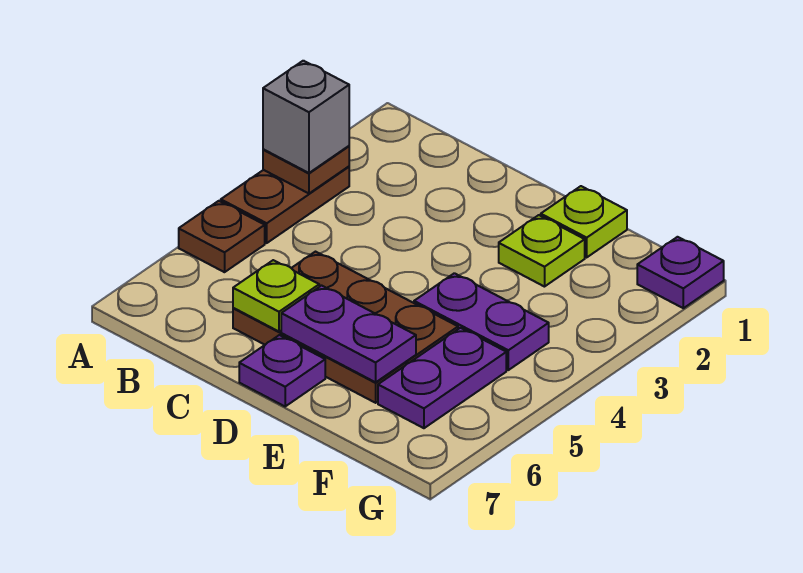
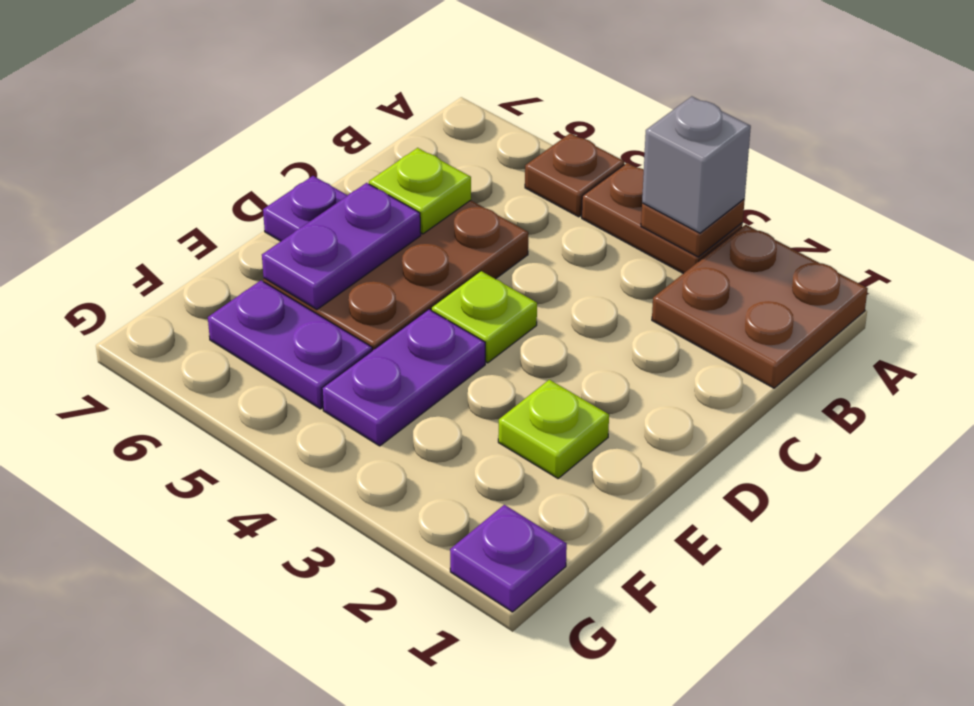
none -> brown plate A1:B2 level 1
lime plate E1 level 1 -> lime plate D4 level 1

